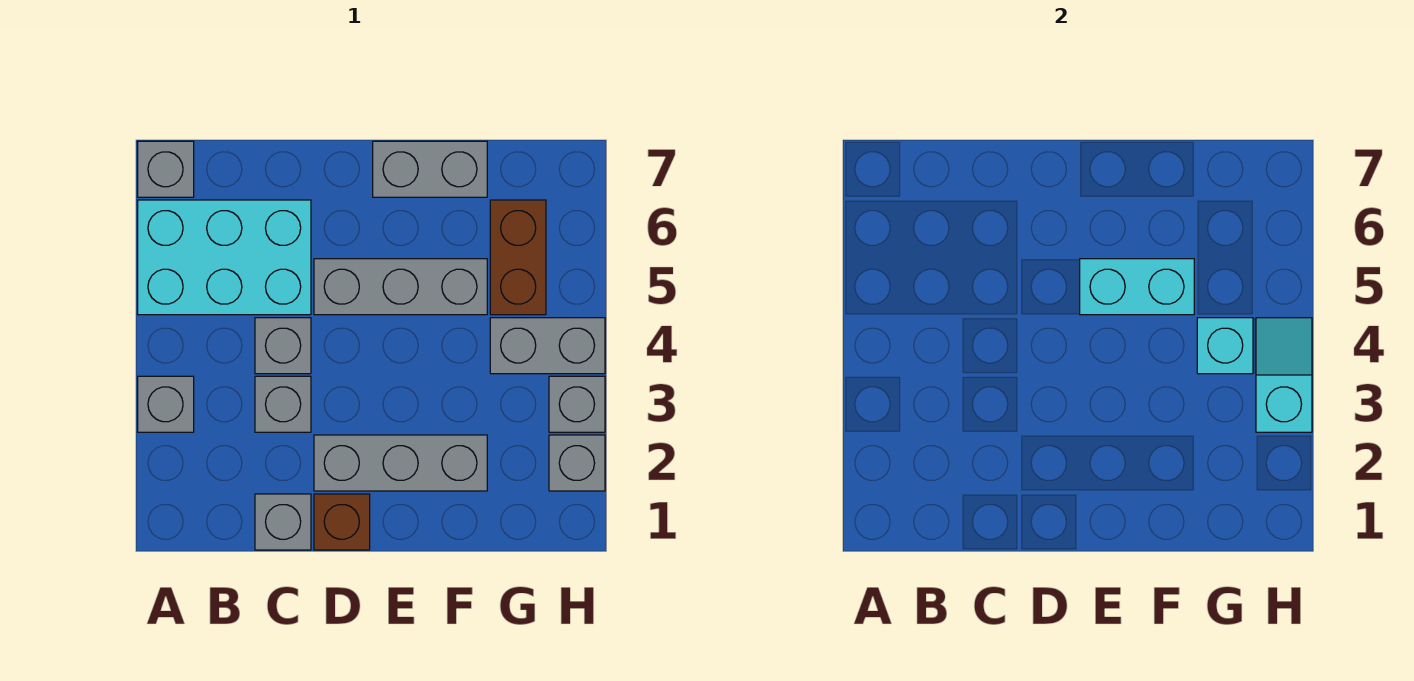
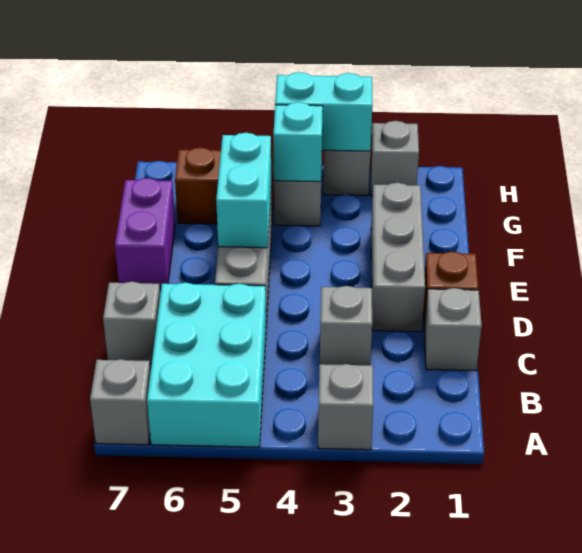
grey brick C4 level 1 -> grey brick C7 level 1
grey brick E7:F7 level 1 -> purple brick E7:F7 level 1
cyan slope H3:H4 level 2 top 3 -> cyan brick H3:H4 level 2

